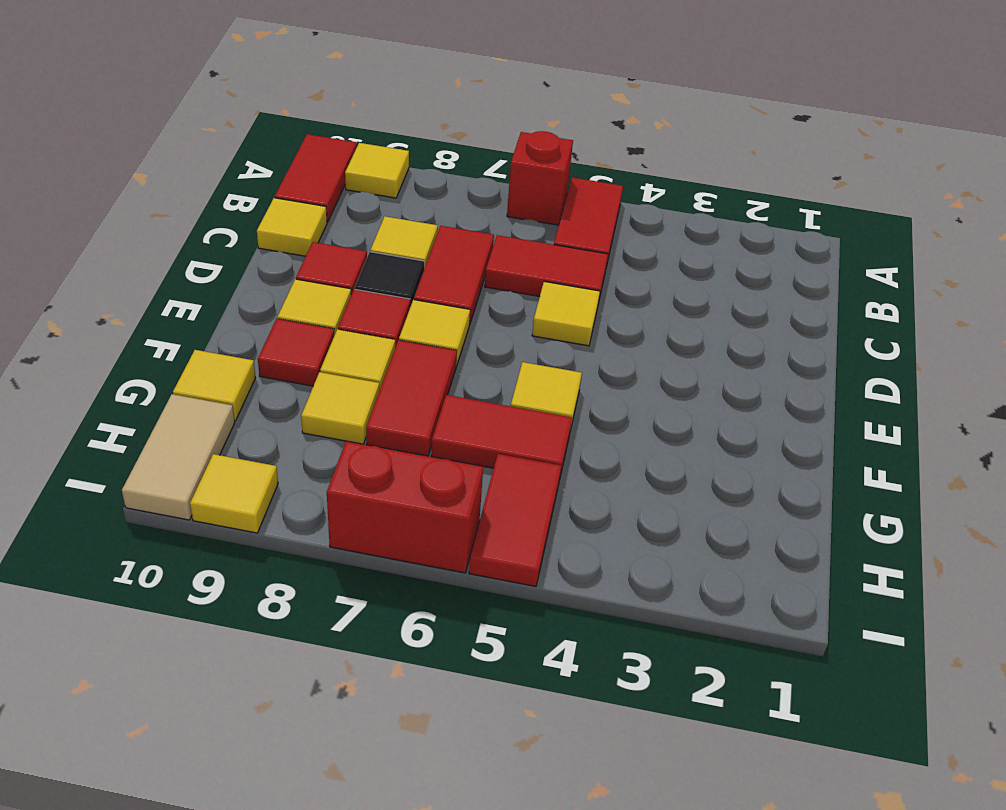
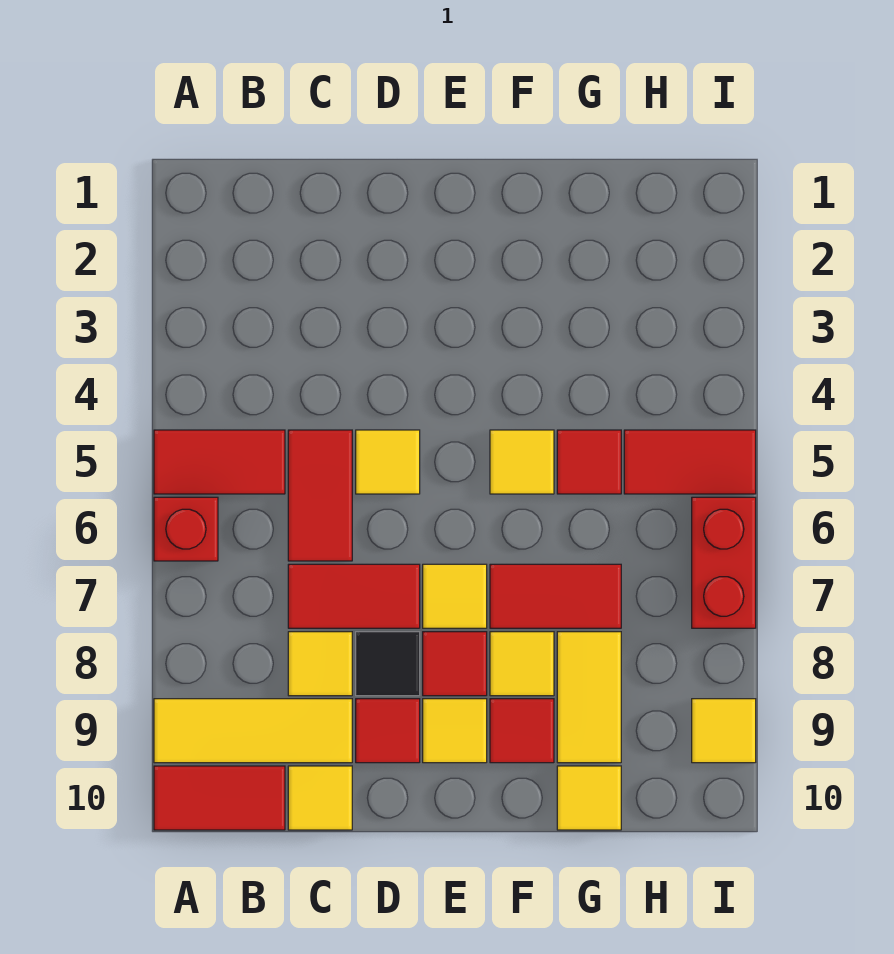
yellow tile A9 level 1 -> yellow tile A9:C9 level 1
red tile G5:G6 level 1 -> red tile G5 level 1
yellow tile G8 level 1 -> yellow tile G8:G9 level 1
tan tile H10:I10 level 1 -> none

